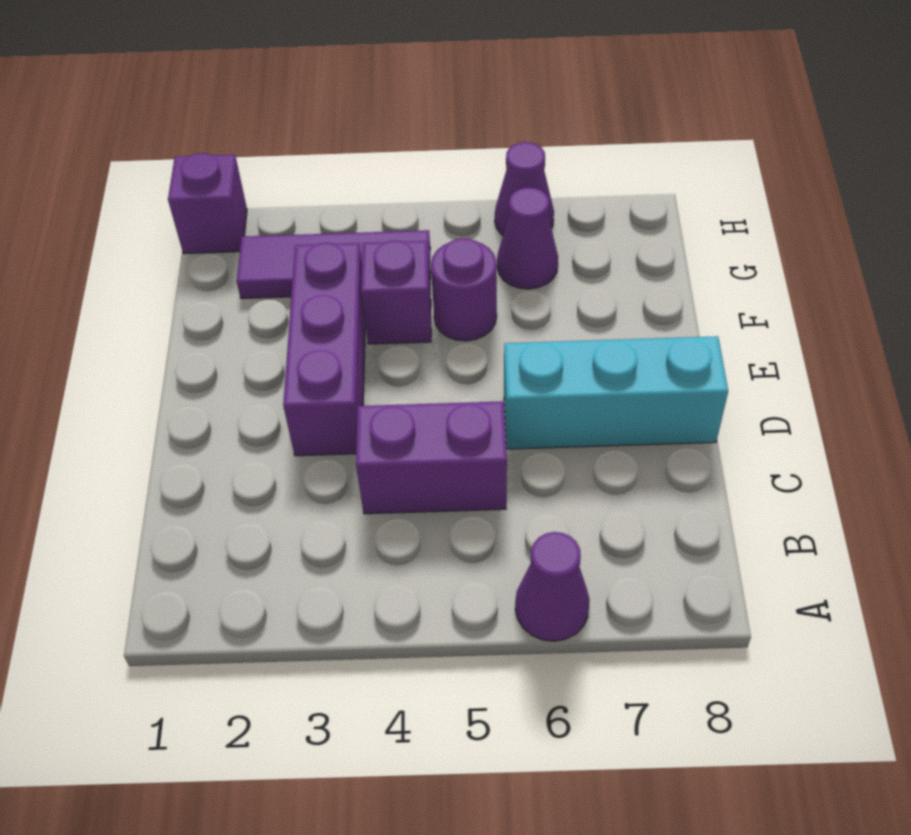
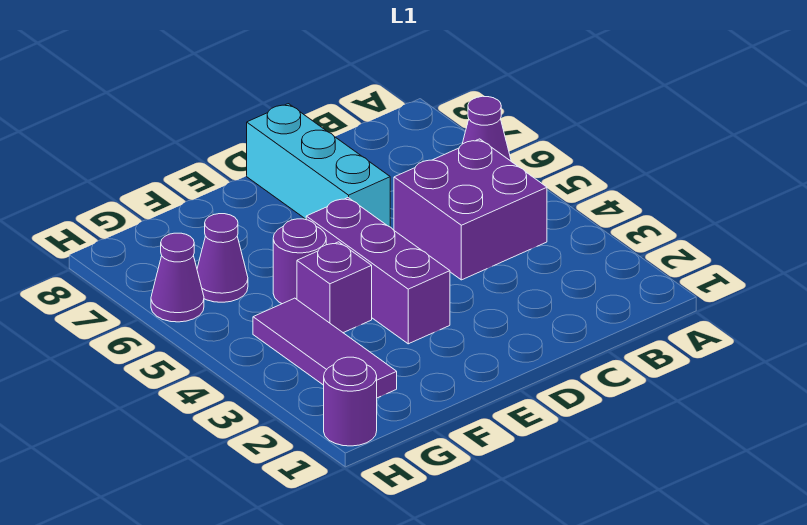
purple brick C4:C5 level 1 -> purple brick B4:C5 level 1
purple brick D3:F3 level 1 -> purple brick E3:E5 level 1
purple brick H1 level 1 -> purple round brick H1 level 1

